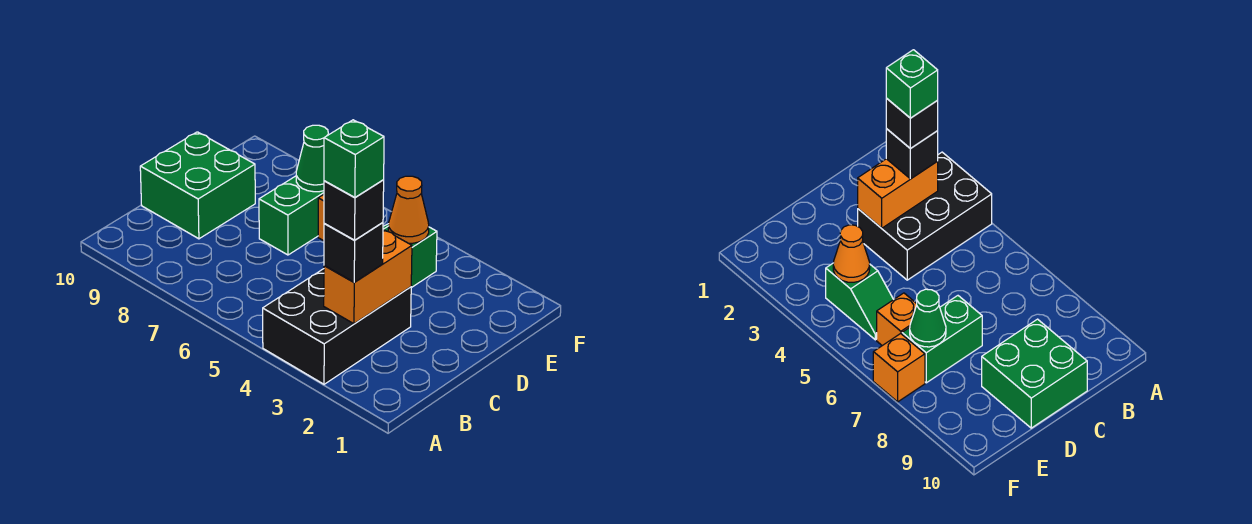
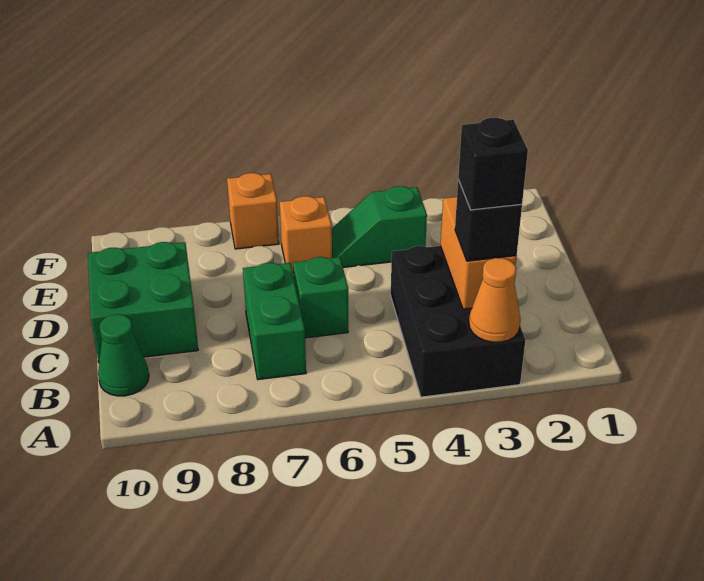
green brick B3 level 5 -> green brick C6 level 1
green brick D7:E7 level 1 -> green brick B7:C7 level 1
orange cone E4 level 2 -> orange cone A3 level 2
green cone E7 level 2 -> green cone B10 level 1

